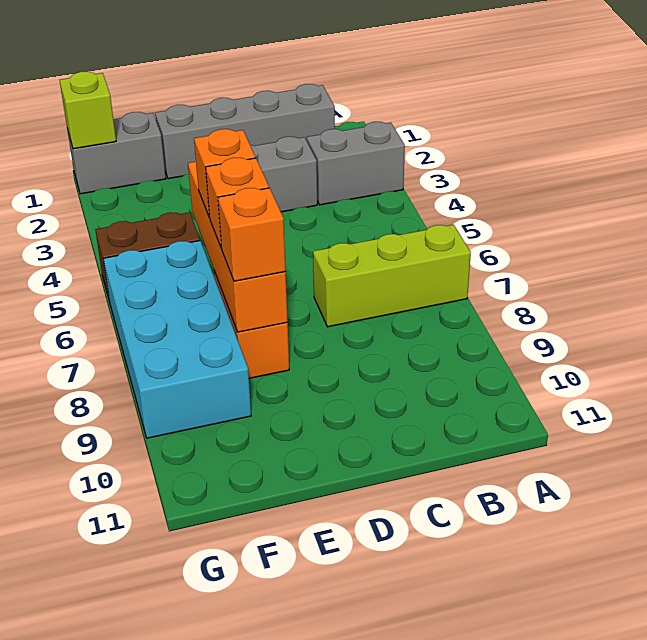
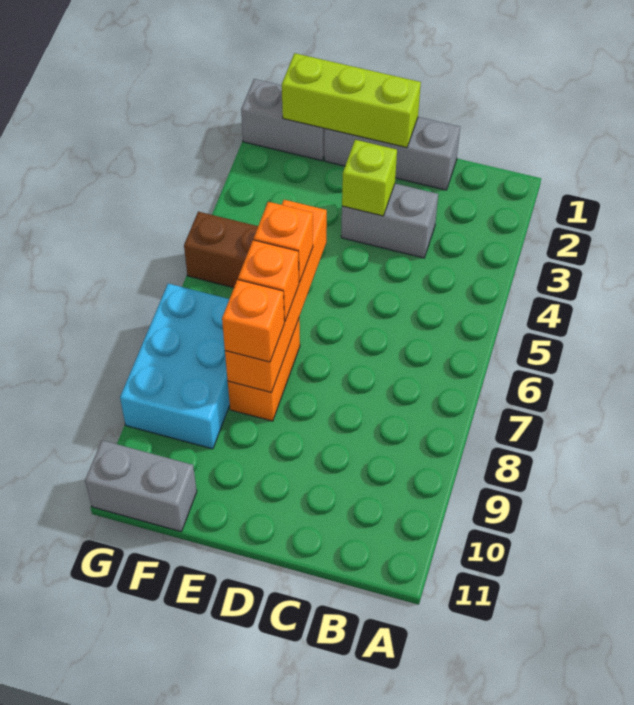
grey brick A3:B3 level 1 -> grey brick F11:G11 level 1
lime brick A7:C7 level 1 -> lime brick D1:F1 level 2
grey brick B1:E1 level 1 -> grey brick C1:E1 level 1
cyan brick F6:G9 level 1 -> cyan brick F7:G9 level 1
lime brick G1 level 2 -> lime brick D3 level 2

